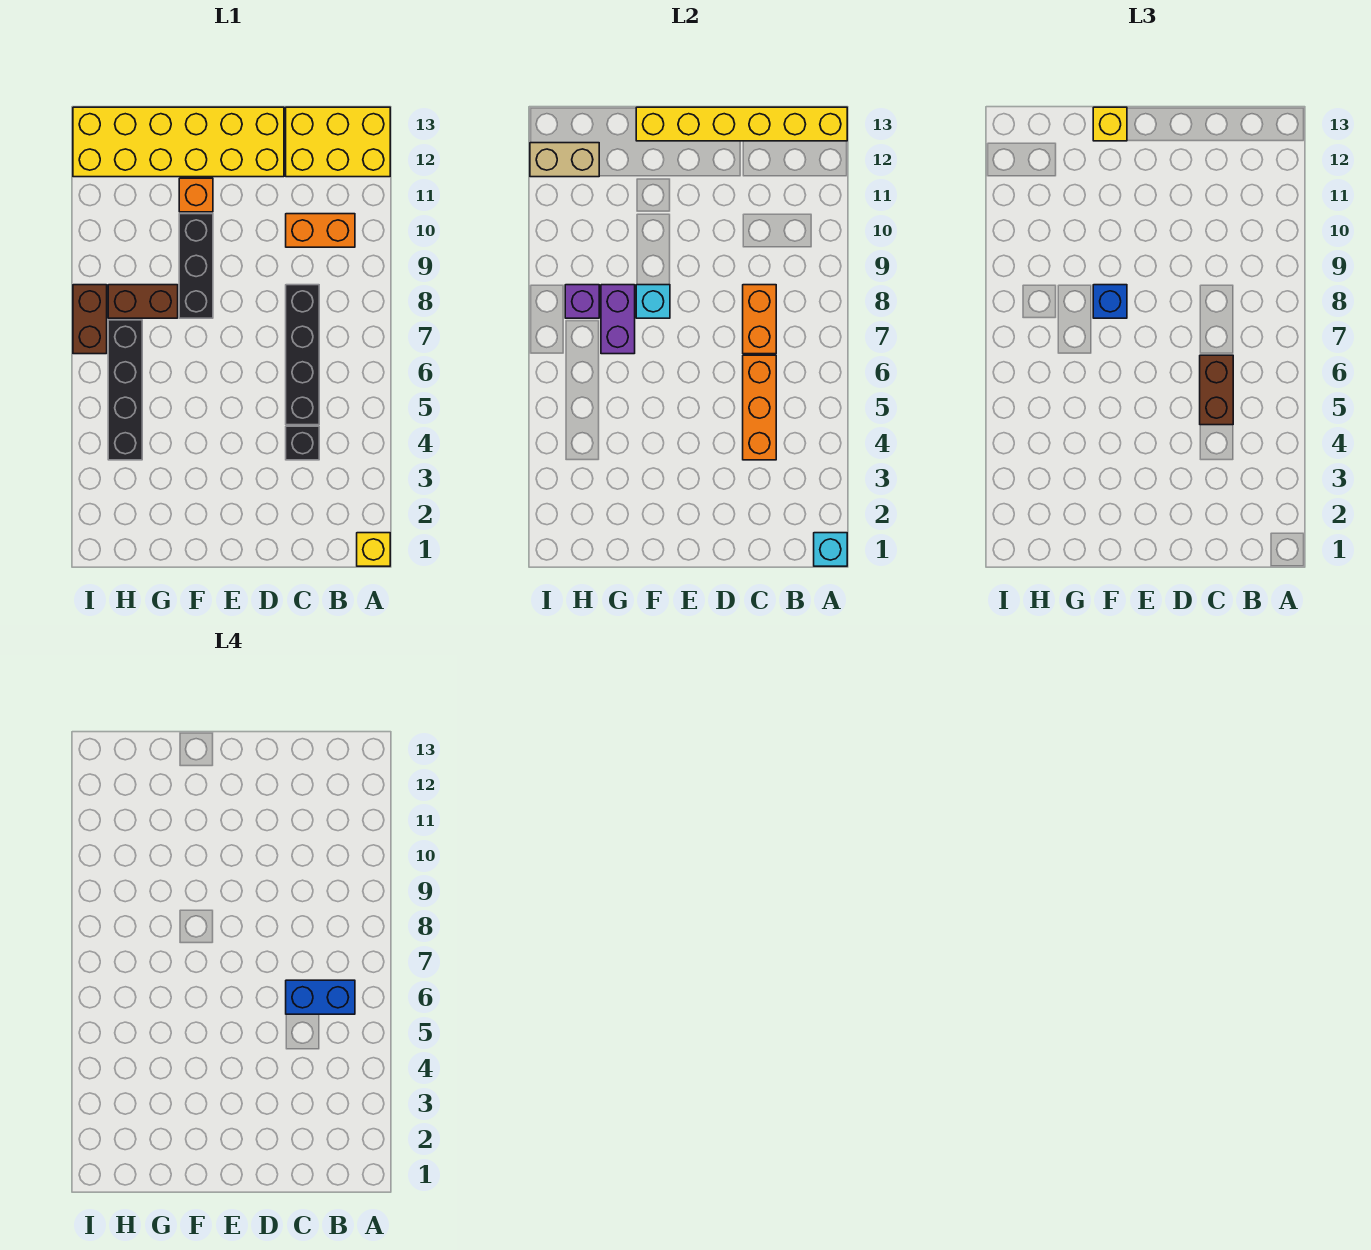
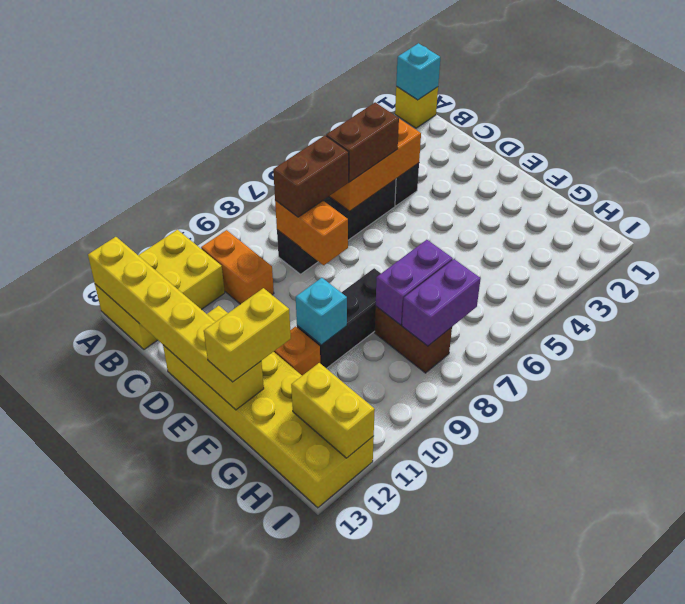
yellow brick A12:C13 level 1 -> yellow brick A11:B13 level 1
blue brick B6:C6 level 4 -> none
orange brick C7:C8 level 2 -> orange brick C8:D8 level 2
cyan brick F8 level 2 -> cyan brick F10 level 2
blue brick F8 level 3 -> none
yellow brick F13 level 3 -> yellow brick F12:F13 level 3
black brick H4:H7 level 1 -> none
purple brick H8 level 2 -> purple brick H7:H8 level 2
tan brick H12:I12 level 2 -> yellow brick H12:I12 level 2
brown brick I7:I8 level 1 -> brown brick C7:C8 level 3

